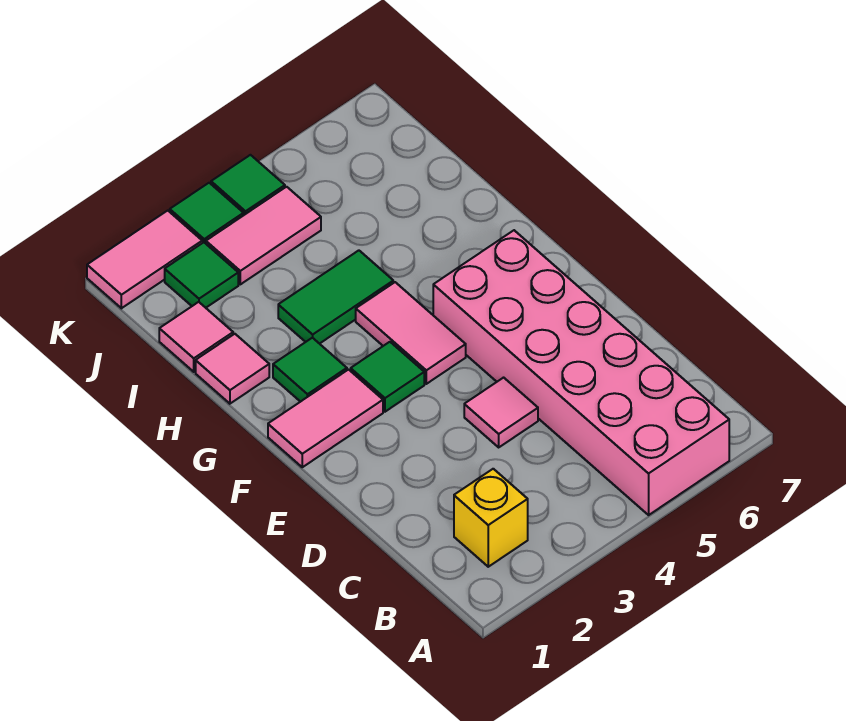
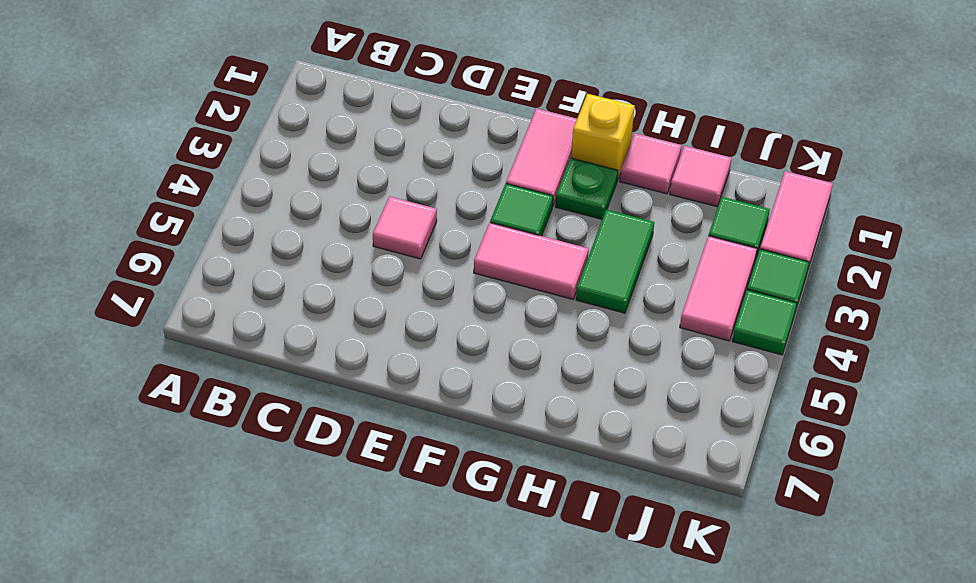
pink brick A5:F6 level 1 -> none
yellow brick B2 level 1 -> yellow brick G1 level 1
green tile G2 level 1 -> green plate G2 level 1

